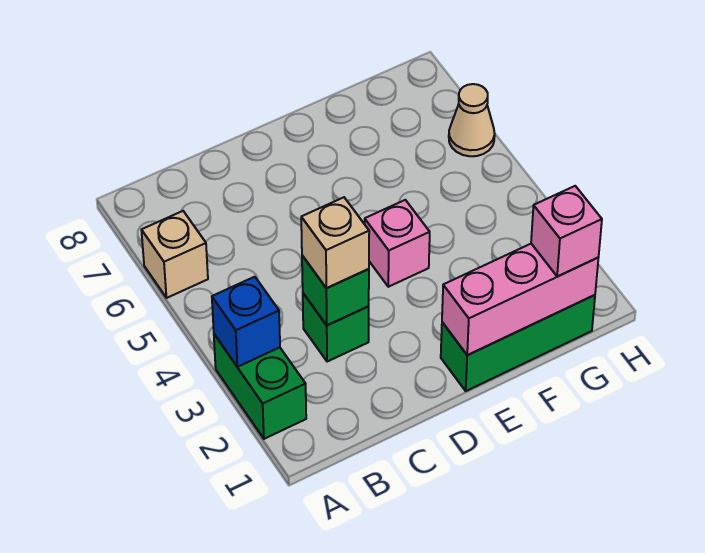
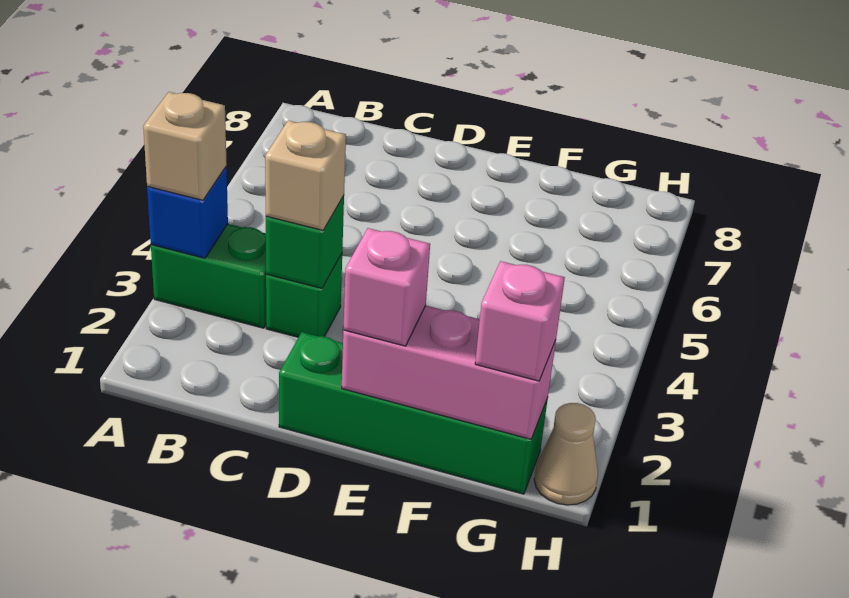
green brick A2:A3 level 1 -> green brick A3:B3 level 1
tan brick A6 level 1 -> tan brick A3 level 3
green brick E1:G1 level 1 -> green brick D1:G1 level 1
pink brick E4 level 1 -> pink brick E1 level 3
tan cone H6 level 1 -> tan cone H1 level 1

